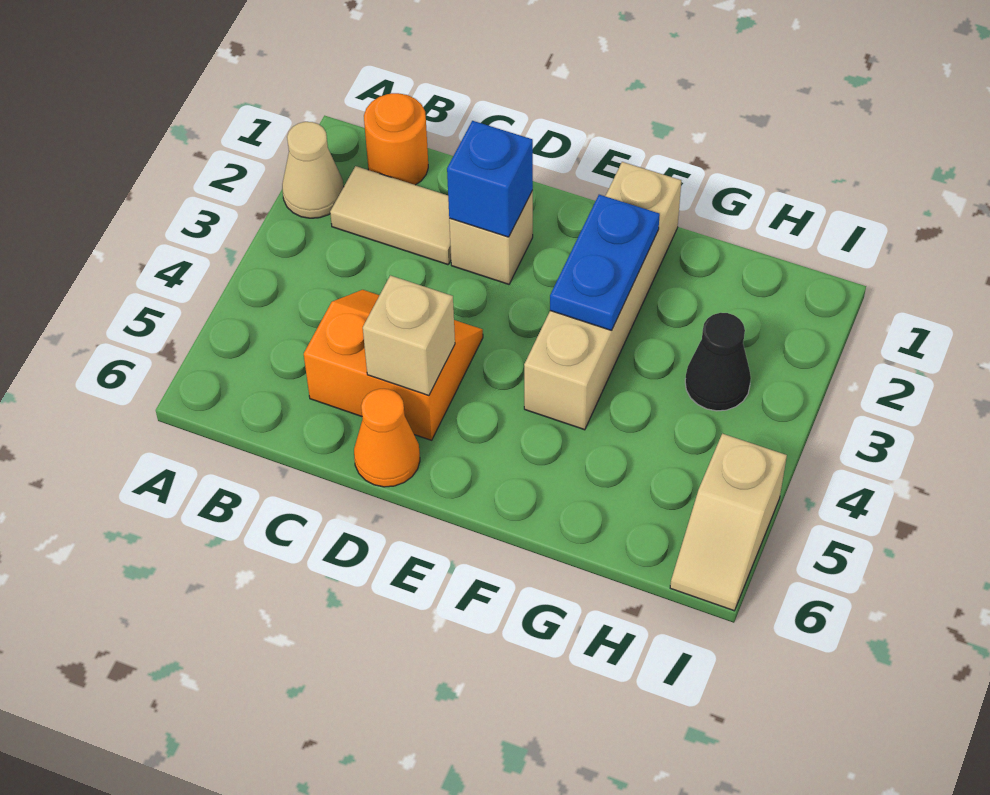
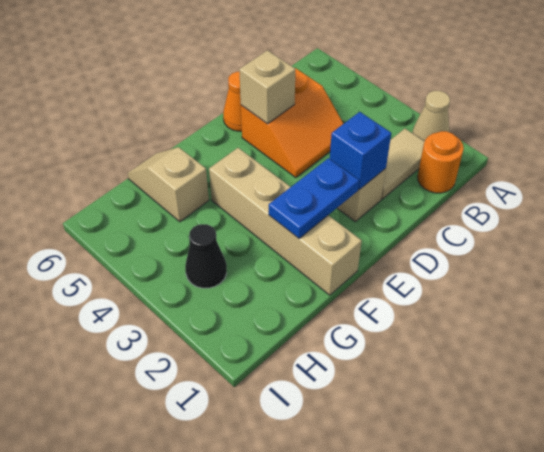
blue plate F2:F3 level 2 -> blue plate E2:F2 level 2
tan slope I5:I6 level 1 top 5 -> tan slope G5:G6 level 1 top 5

